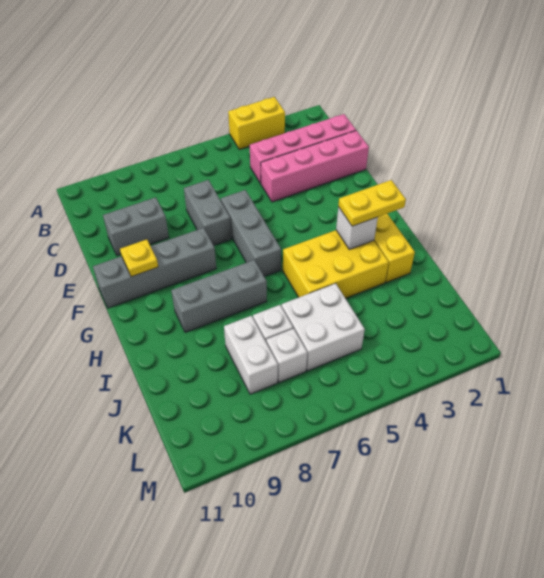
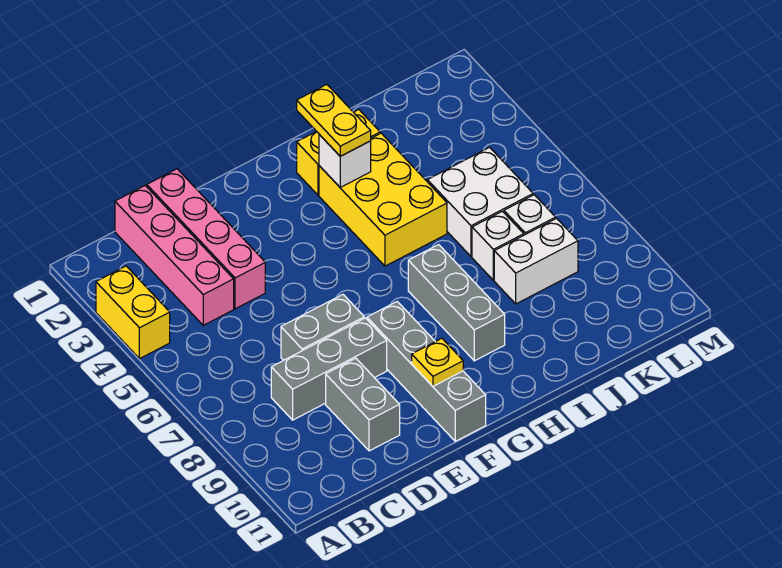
grey brick E6:G6 level 1 -> grey brick C8:E8 level 1

